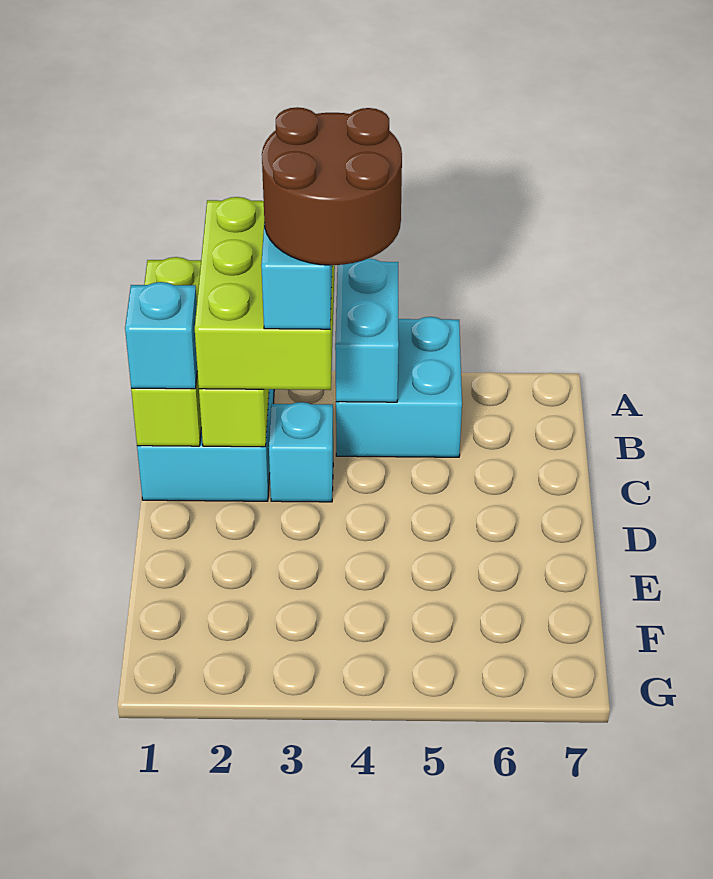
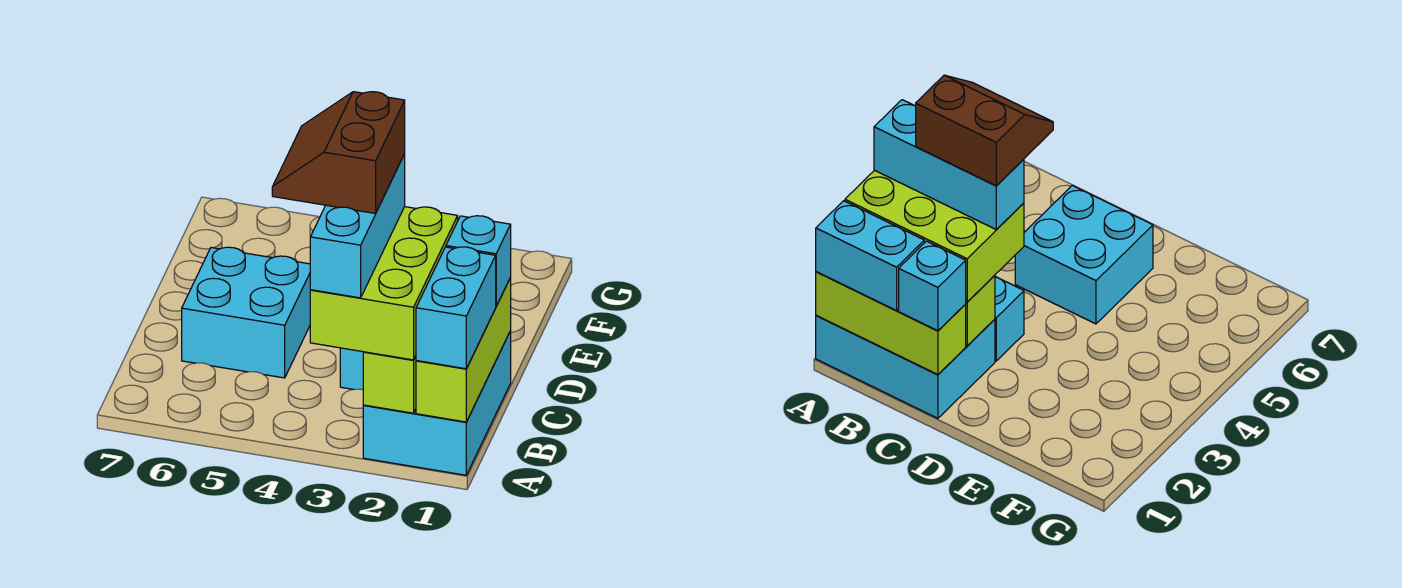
cyan brick A4:B5 level 1 -> cyan brick C5:D6 level 1
cyan brick A4:B4 level 2 -> cyan brick A1:B1 level 3
brown round brick B3:C4 level 5 -> brown slope B3:C4 level 5 top 3

